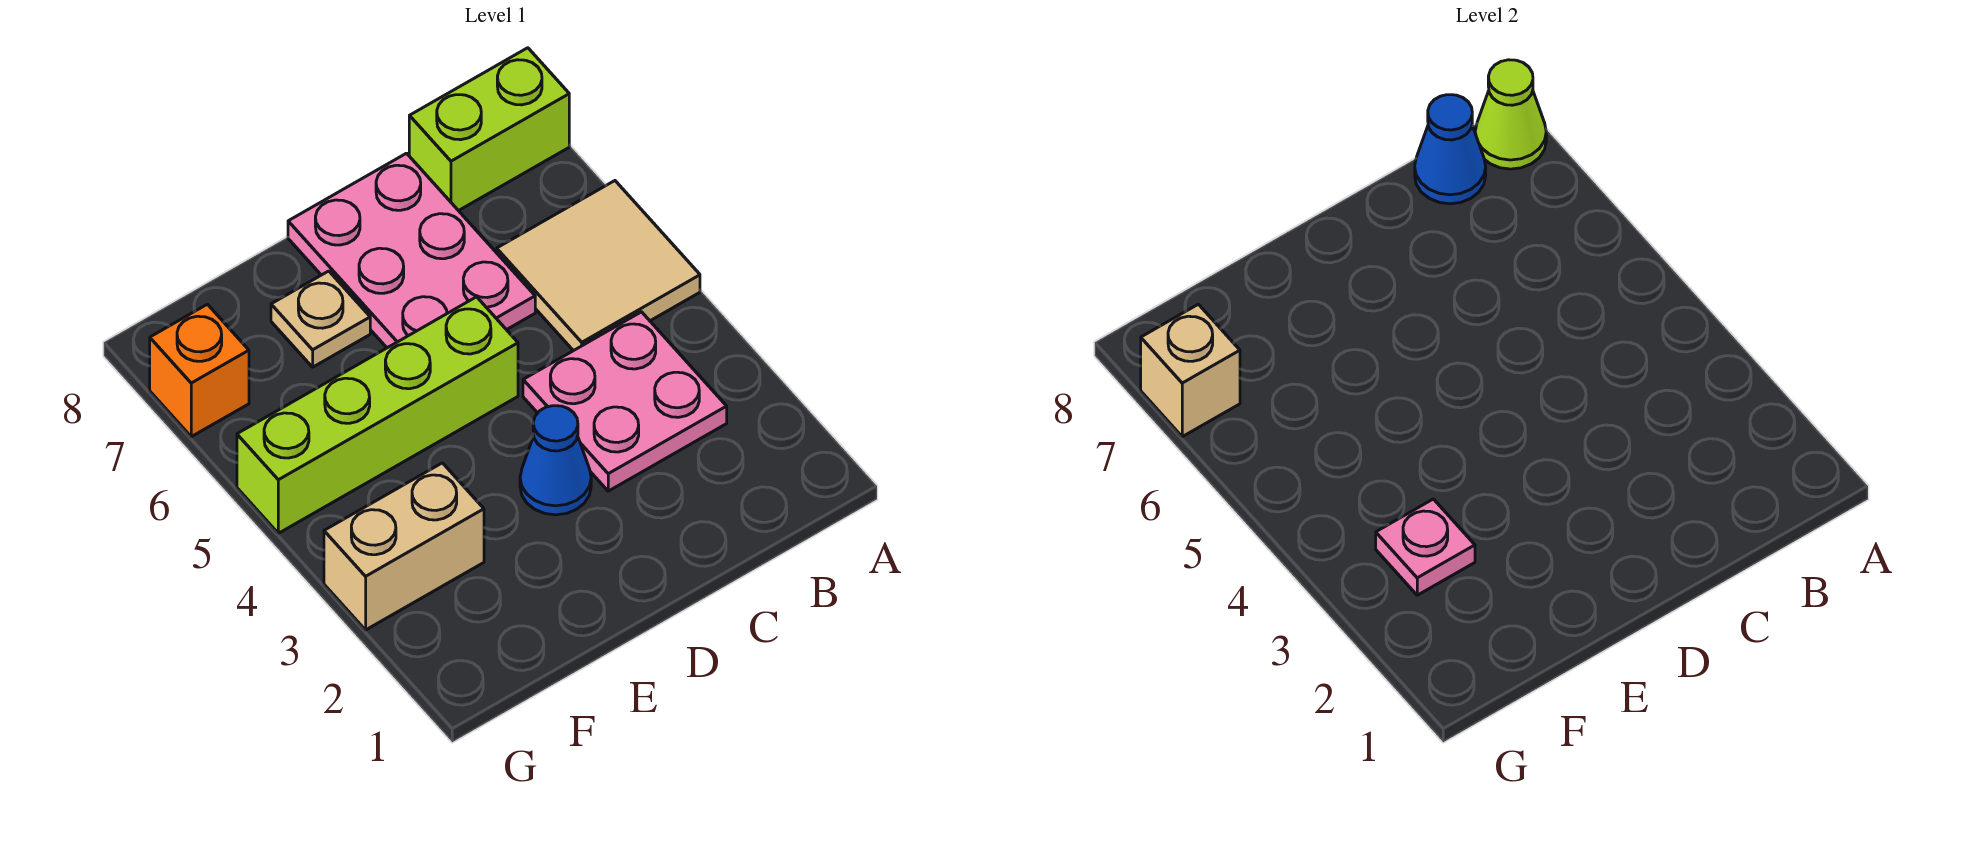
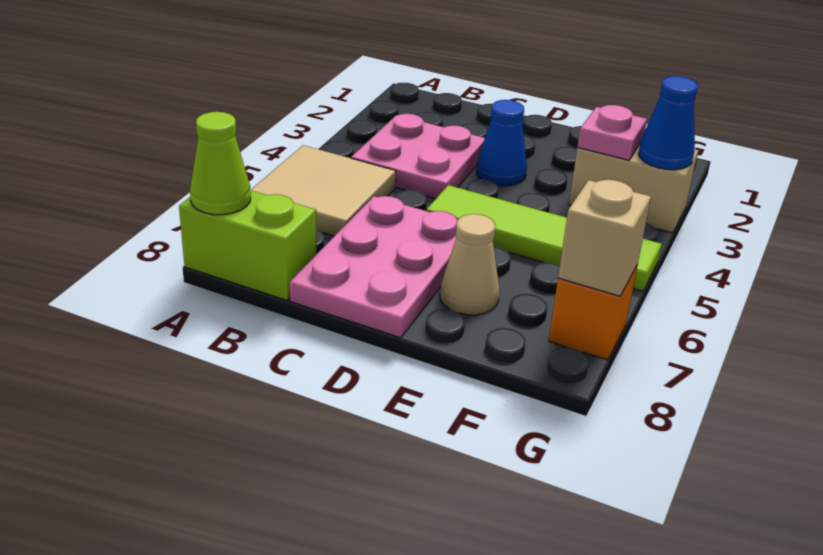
blue cone B8 level 2 -> blue cone G3 level 2
lime brick D5:G5 level 1 -> lime tile D5:G5 level 1
tan plate E7 level 1 -> tan cone E7 level 1

